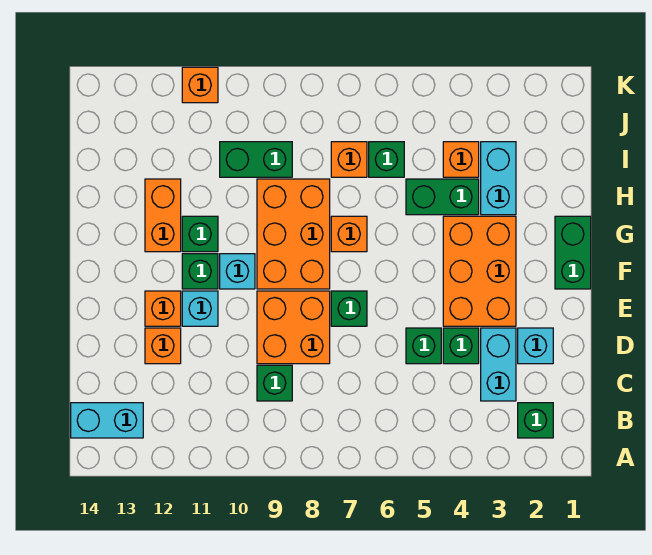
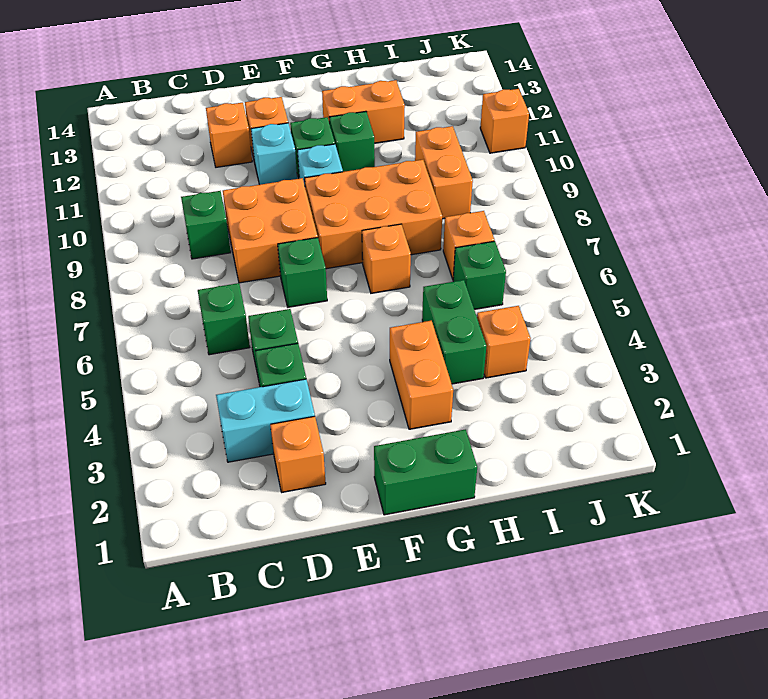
green brick B2 level 1 -> green brick C6 level 1
cyan brick B13:B14 level 1 -> none
cyan brick D2 level 1 -> orange brick D2 level 1
orange brick E3:G4 level 1 -> orange brick G3:G4 level 1
cyan brick H3:I3 level 1 -> none
green brick I9:I10 level 1 -> orange brick I9:I10 level 1

